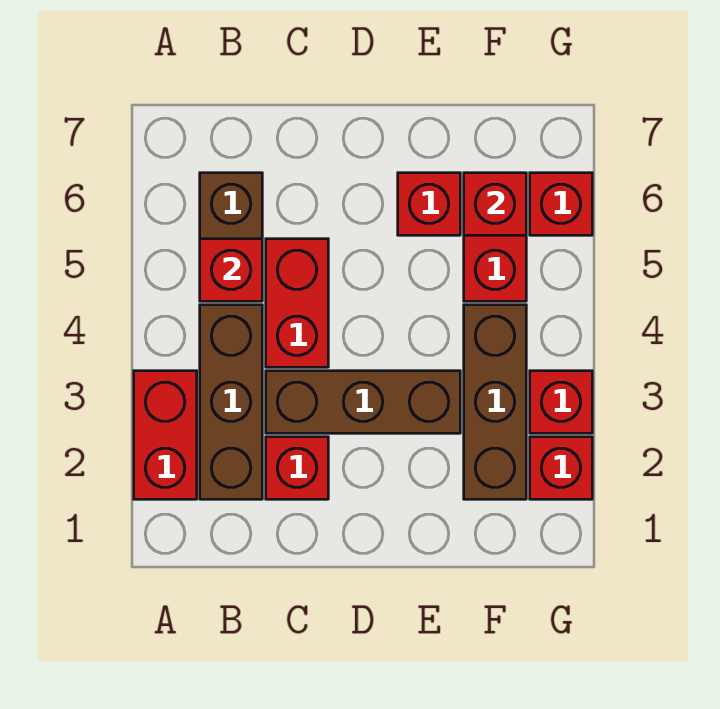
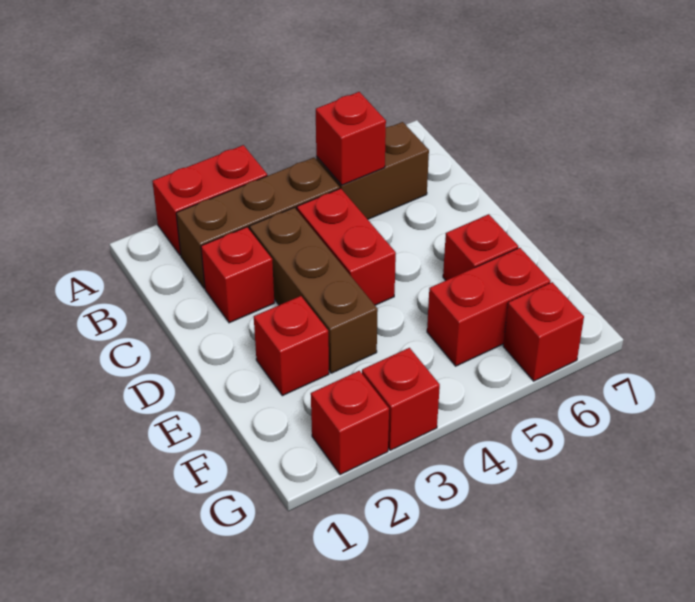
red brick C4:C5 level 1 -> red brick C4:D4 level 1
brown brick F2:F4 level 1 -> none
red brick F6 level 2 -> red brick E2 level 1

